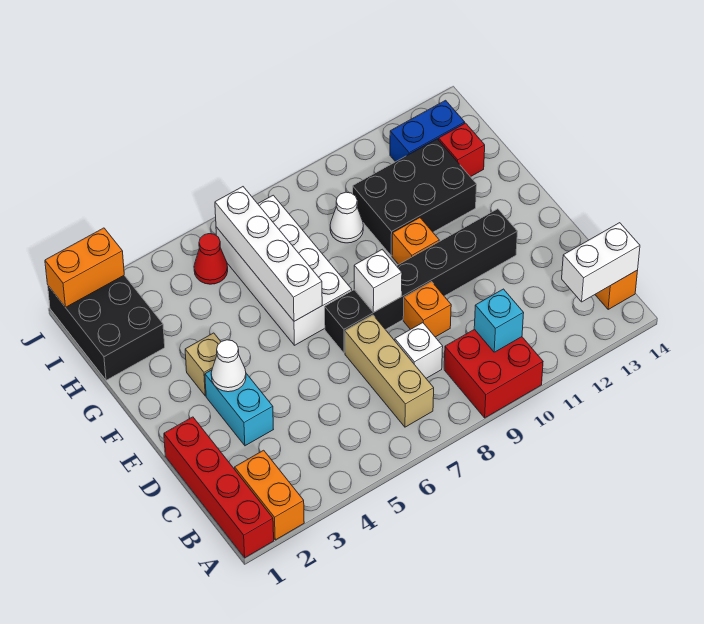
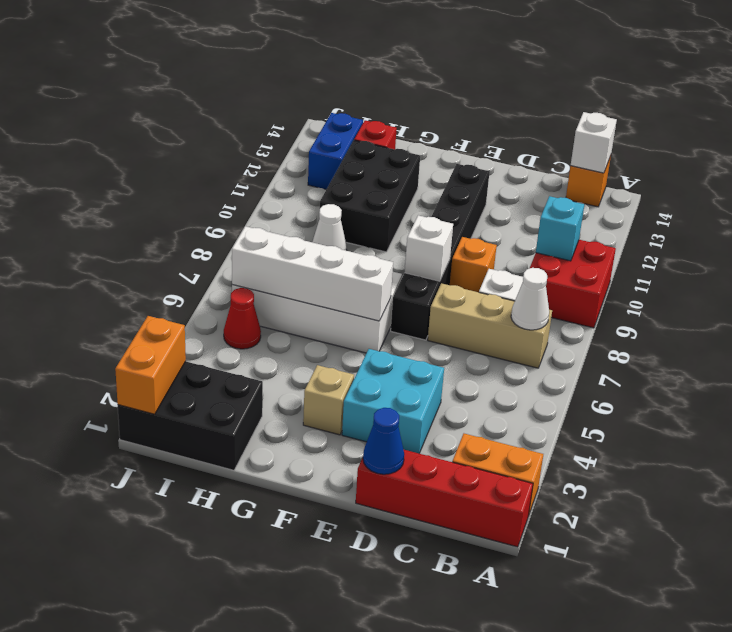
white brick B13:B14 level 2 -> white brick B14 level 2
none -> blue cone D1 level 2
cyan brick D3:E3 level 1 -> cyan brick D3:E4 level 1
white cone E3 level 2 -> white cone B7 level 2
orange brick F10 level 1 -> none

